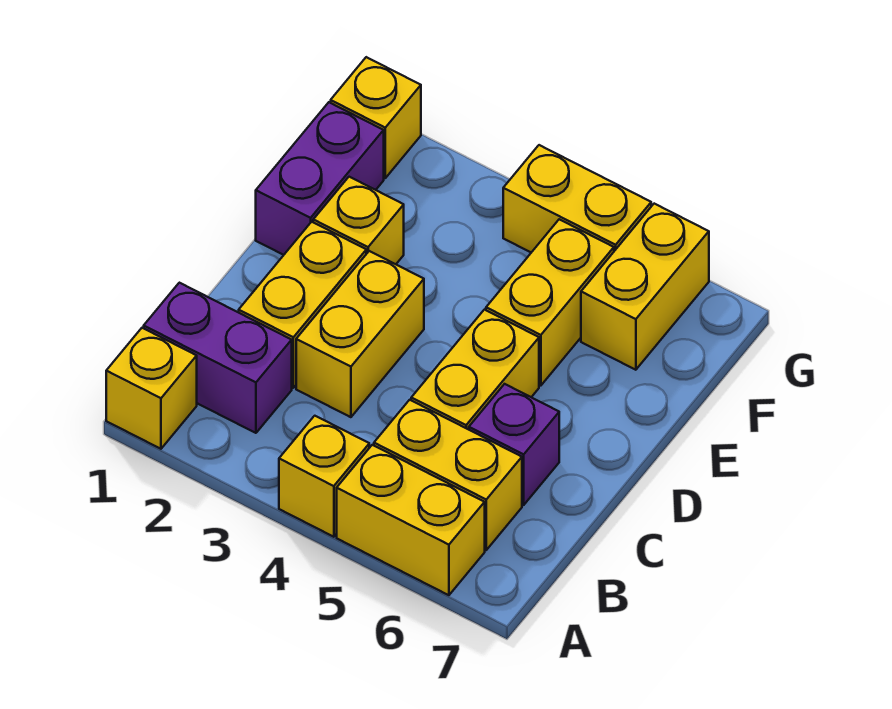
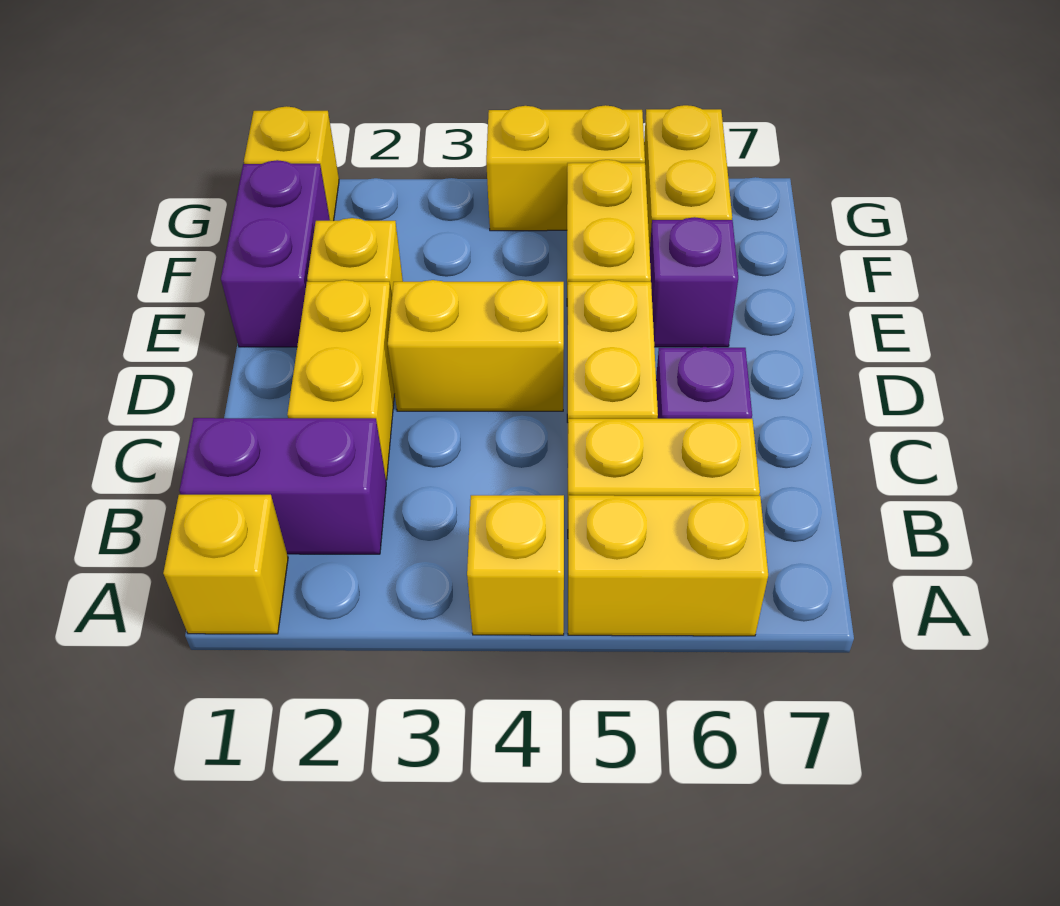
yellow brick C3:D3 level 1 -> yellow brick D3:D4 level 1
none -> purple brick E6 level 1

